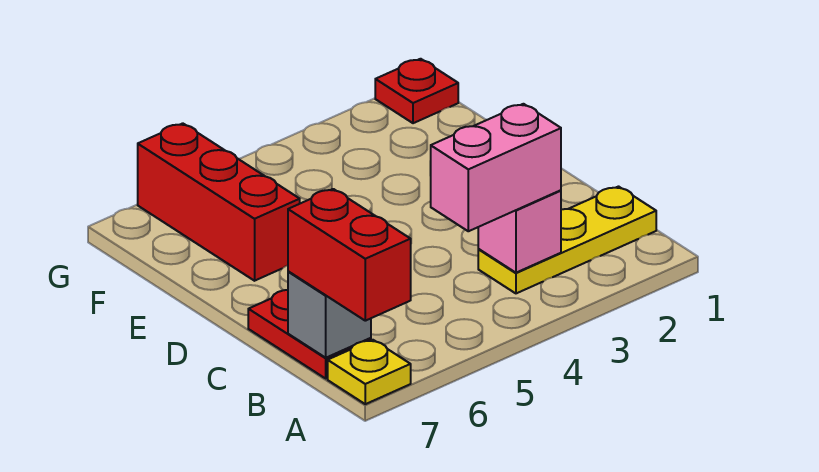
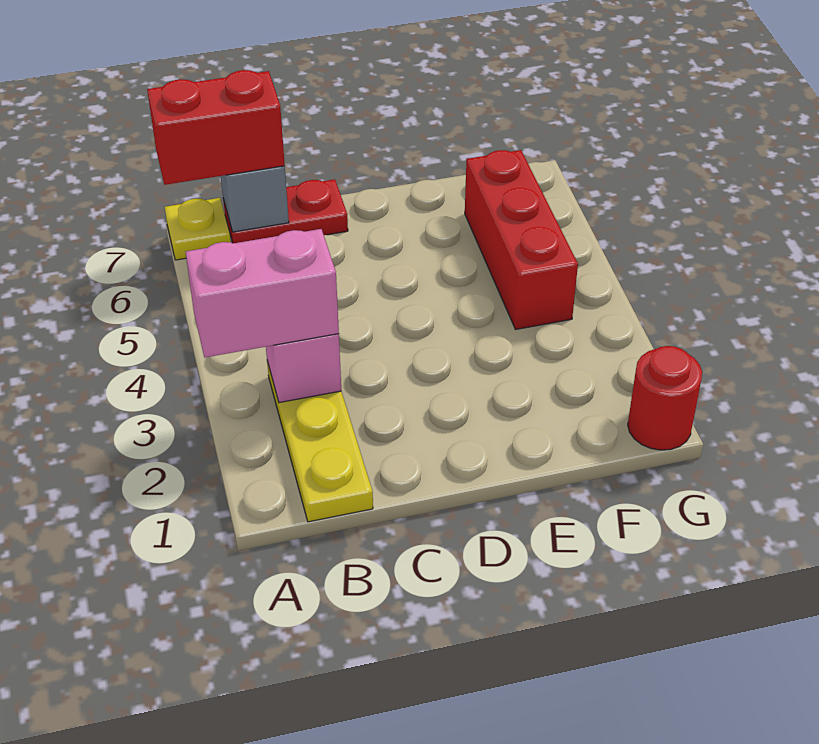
pink brick B3:B4 level 3 -> pink brick A3:B3 level 3
red brick E6:G6 level 1 -> red brick F4:F6 level 1
red plate G1 level 1 -> red round brick G1 level 1

